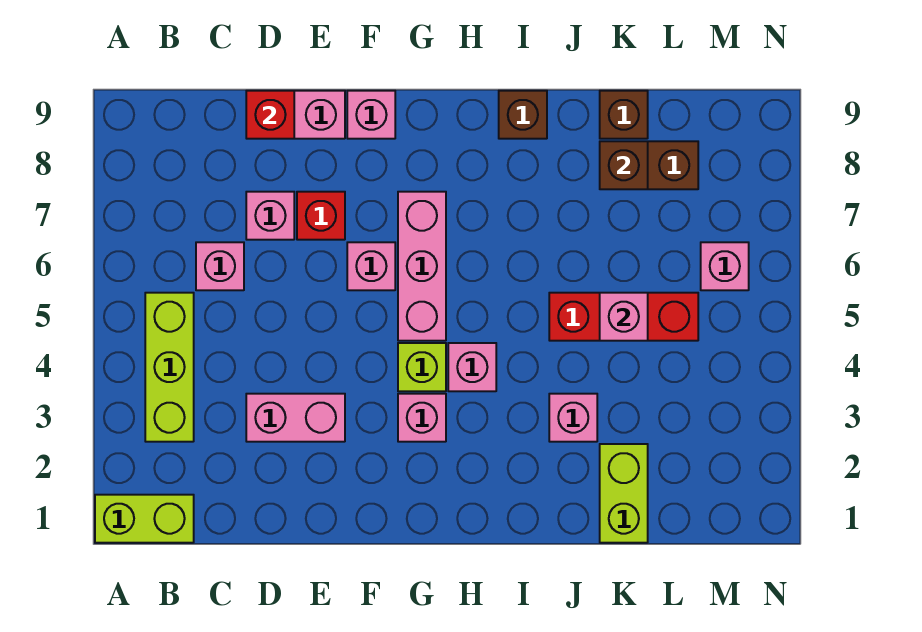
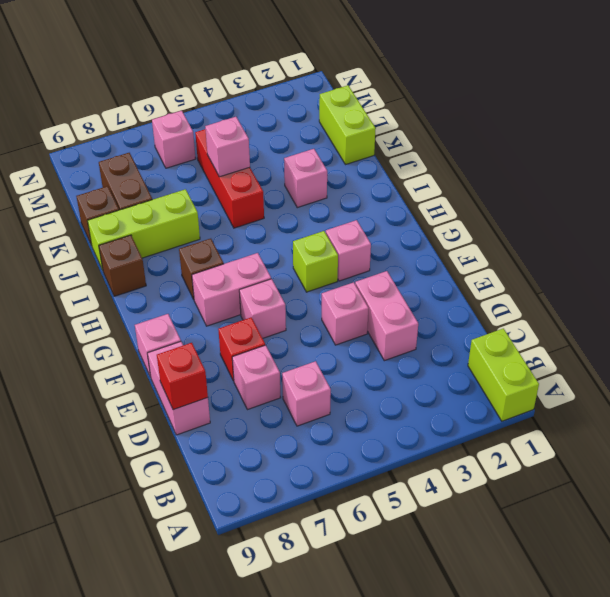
lime brick B3:B5 level 1 -> lime brick J7:J9 level 1
pink brick G5:G7 level 1 -> pink brick G6:G7 level 1
pink brick H4 level 1 -> pink brick E4 level 1
lime brick K1:K2 level 1 -> lime brick K1:L1 level 1
brown brick K8 level 2 -> brown brick H7 level 1

